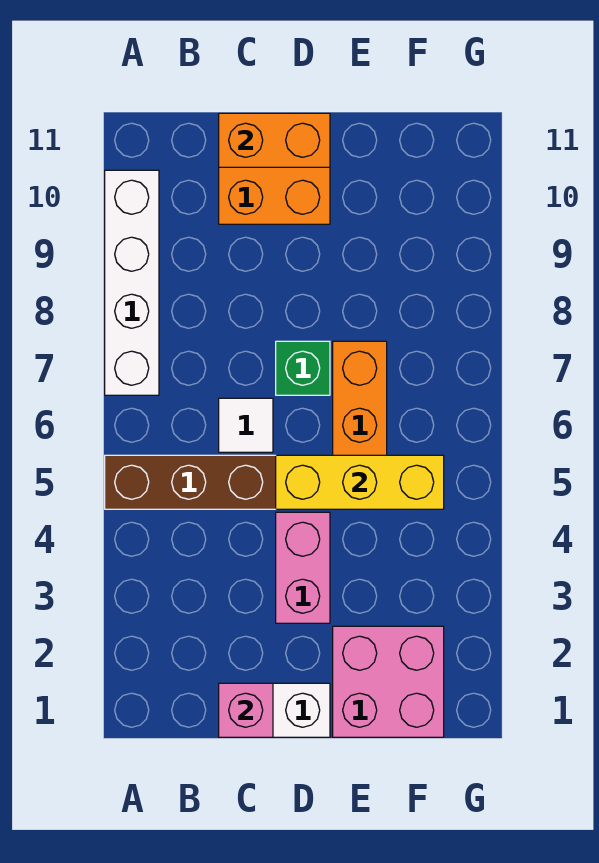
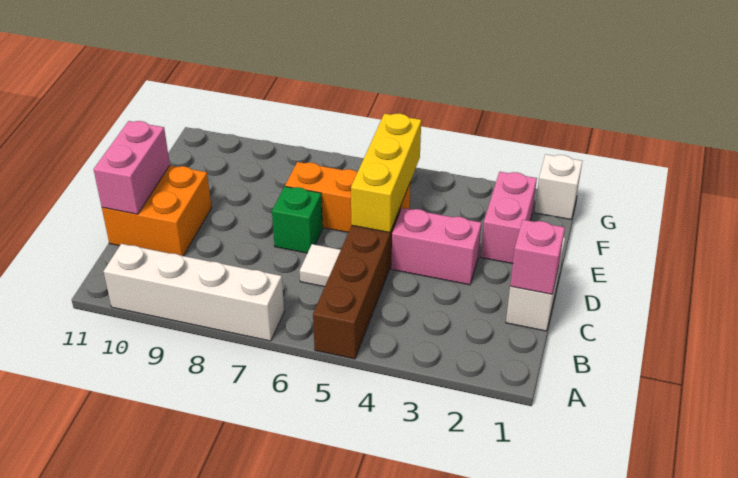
orange brick C11:D11 level 2 -> pink brick C11:D11 level 2
pink brick E1:F2 level 1 -> pink brick E2:F2 level 1
none -> white brick G1 level 1

